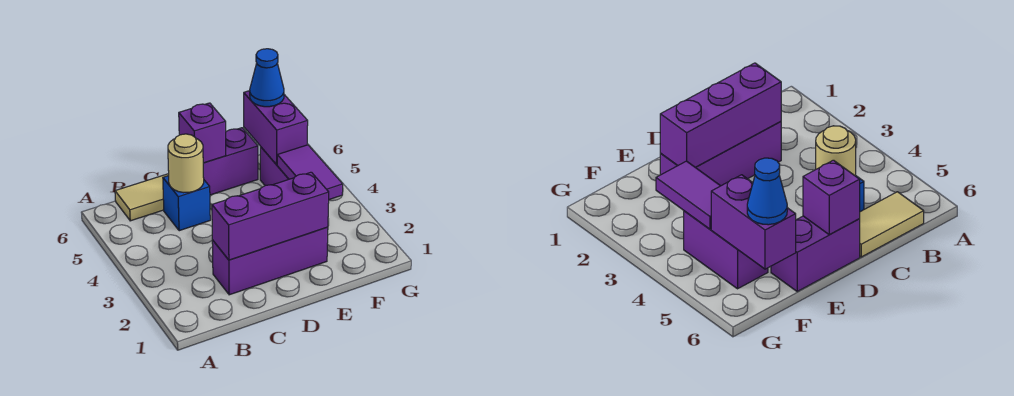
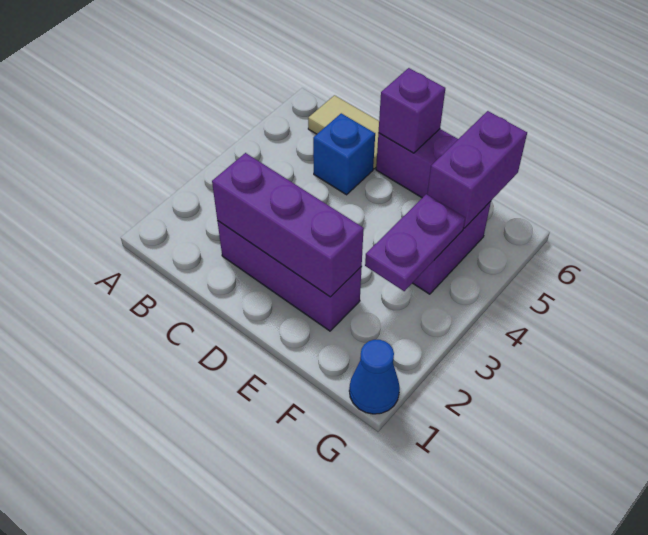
tan round brick C5 level 2 -> none
purple tile F3:F4 level 2 -> purple plate F3:F4 level 2
blue cone F6 level 3 -> blue cone G1 level 1

